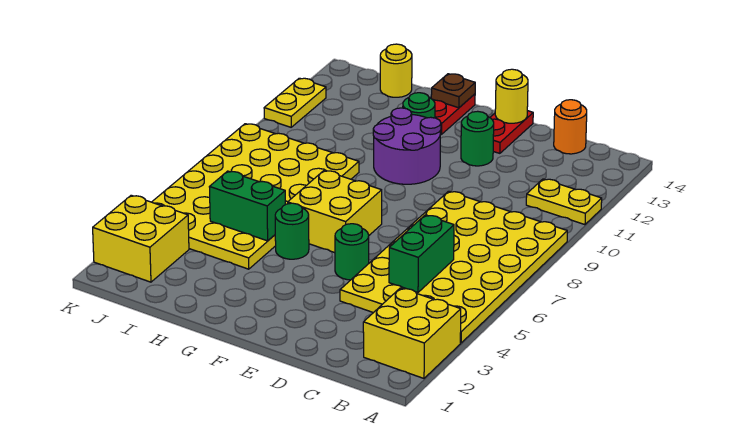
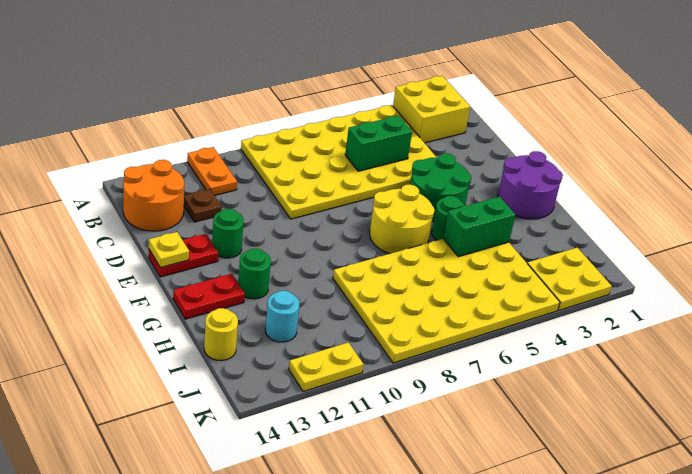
yellow plate A11:B11 level 1 -> orange plate A11:B11 level 1
orange round brick C14 level 1 -> orange round brick B13:C14 level 1
green round brick E5 level 1 -> green round brick E4:F5 level 1
yellow round brick E14 level 2 -> yellow plate E14 level 2
yellow brick F6:G7 level 1 -> yellow round brick F6:G7 level 1
purple round brick F10:G11 level 1 -> purple round brick F1:G2 level 1
brown plate G14 level 2 -> brown plate C12 level 1
green brick H5:I5 level 2 -> green brick H4:H5 level 2
none -> cyan round brick I12 level 1
yellow brick J2:K3 level 1 -> yellow plate J2:K3 level 1

